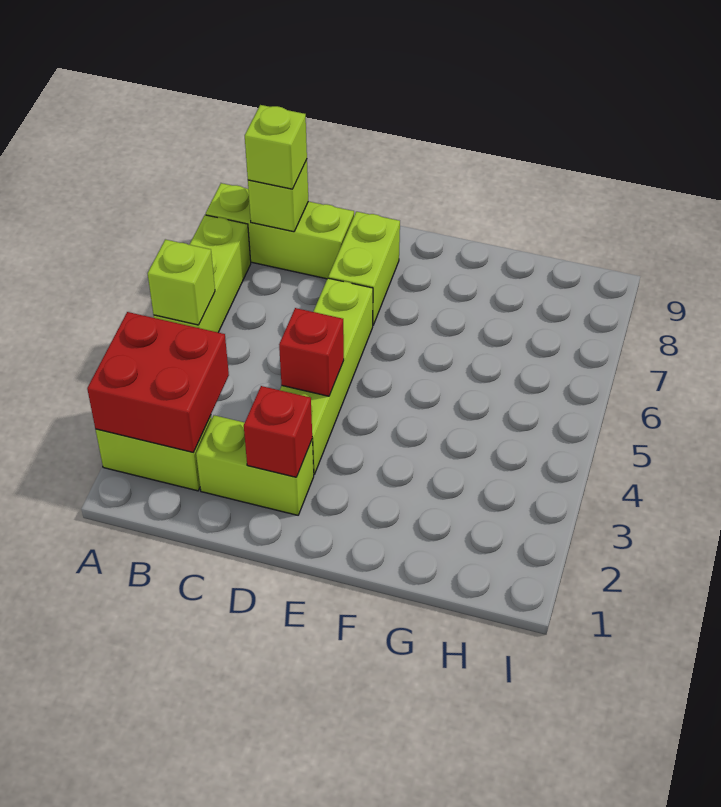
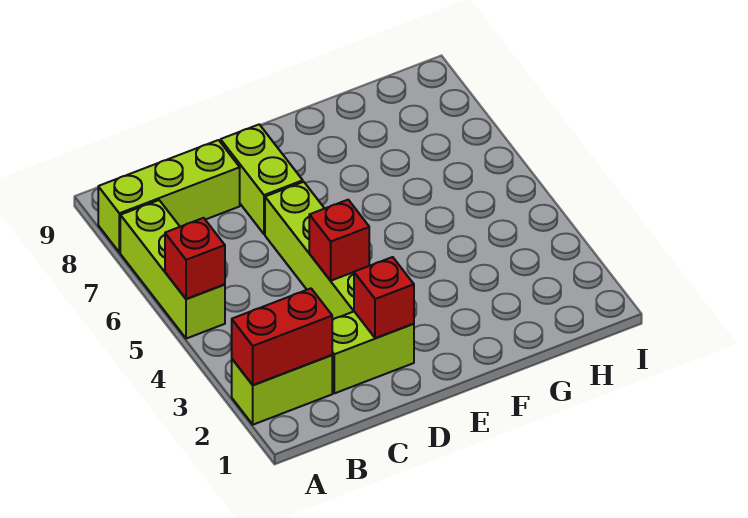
red brick A2:B3 level 2 -> red brick A2:B2 level 2
lime brick A5 level 2 -> red brick A5 level 2
lime brick B8 level 2 -> none
lime brick B8 level 3 -> none

